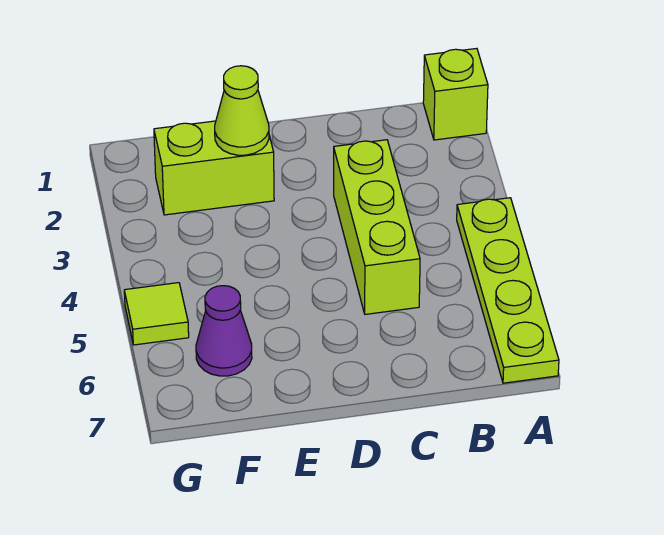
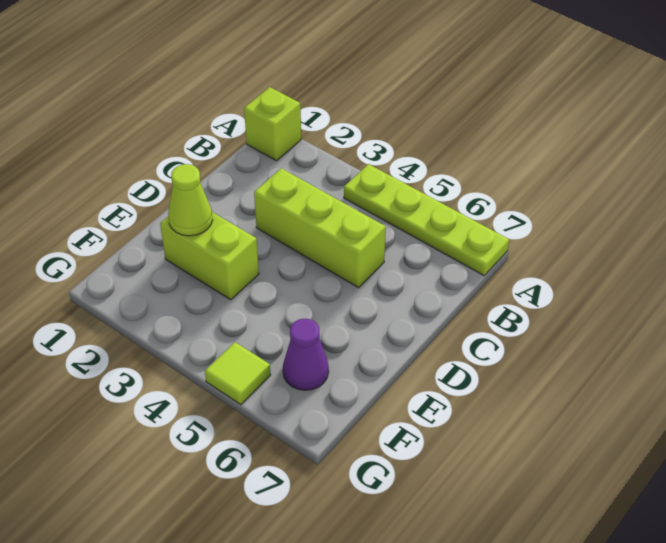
lime brick E2:F2 level 1 -> lime brick E2:E3 level 1

